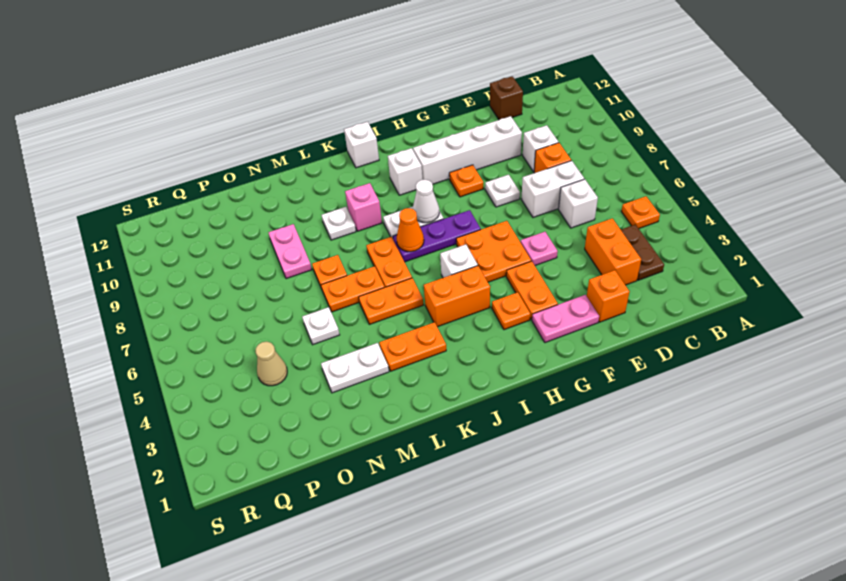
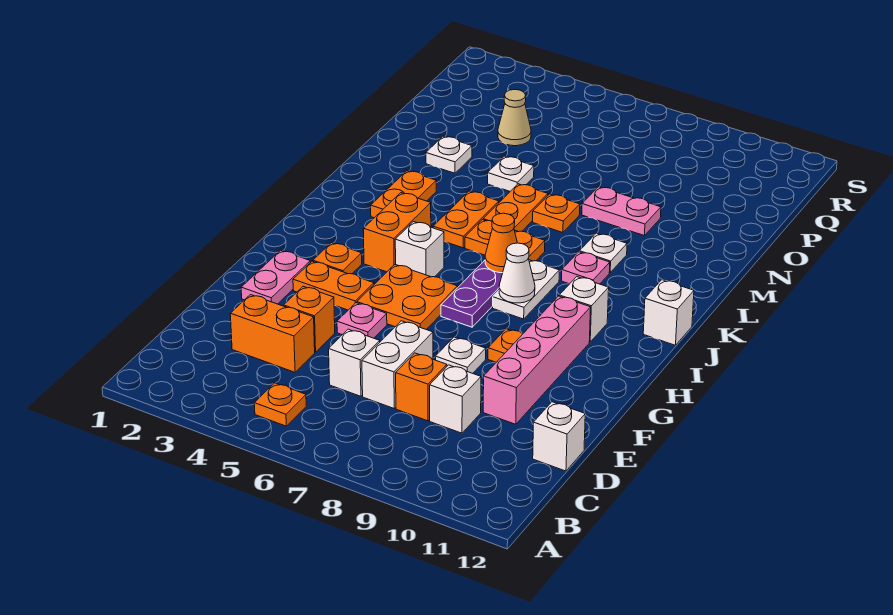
brown plate C3:C4 level 1 -> none
brown brick D12 level 1 -> white brick D12 level 1
orange brick E2 level 1 -> orange brick E4 level 1
white brick E10:H10 level 1 -> pink brick E10:H10 level 1
pink brick K9 level 1 -> pink plate K9 level 1
white plate M3:N3 level 1 -> white plate N3 level 1

